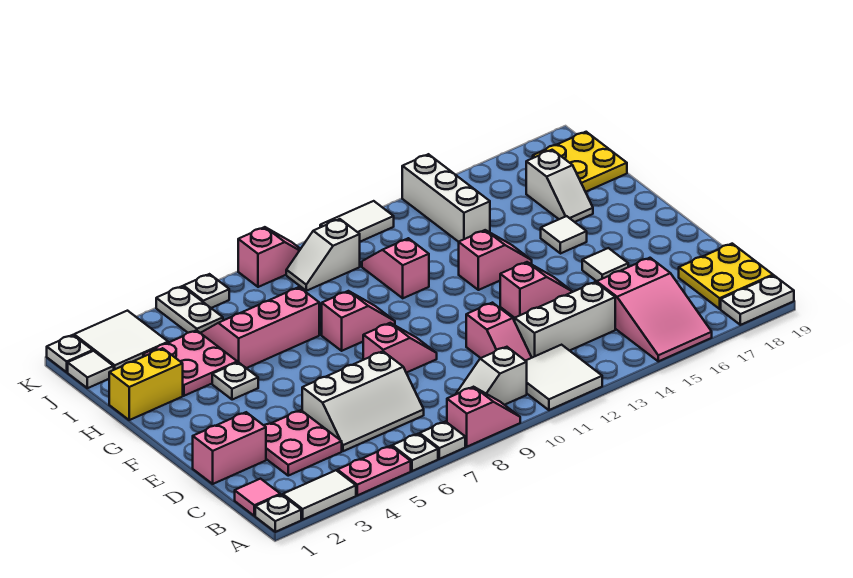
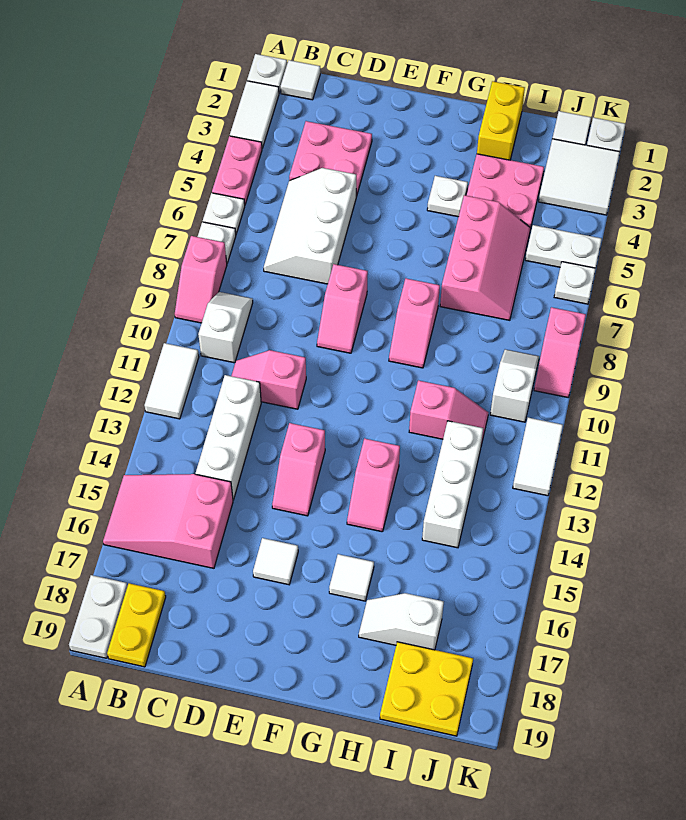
white tile A11:B12 level 1 -> white tile A11:A12 level 1
pink tile B1 level 1 -> white tile B1 level 1
yellow plate B18:C19 level 1 -> yellow plate B18:B19 level 1
pink brick D1:D2 level 1 -> none
white brick I14:K14 level 1 -> white brick I12:I14 level 1

